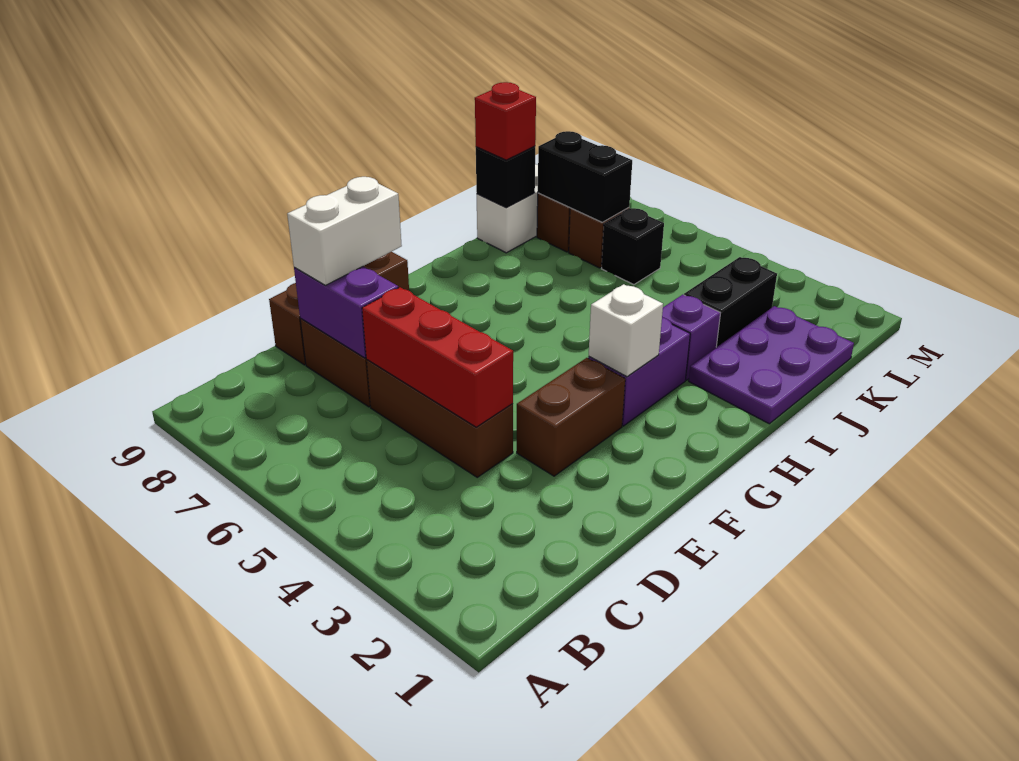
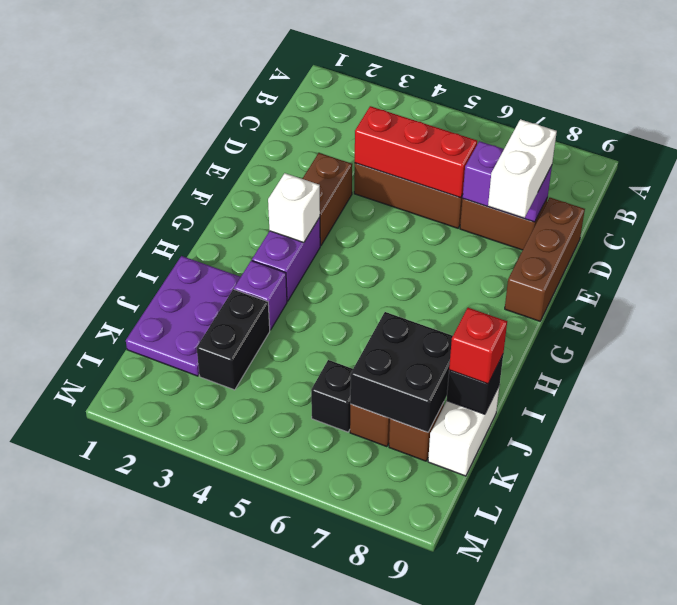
black brick K7:K8 level 2 -> black brick J7:K8 level 2

